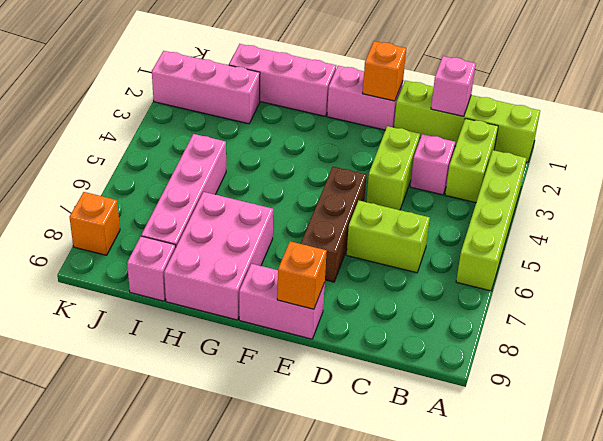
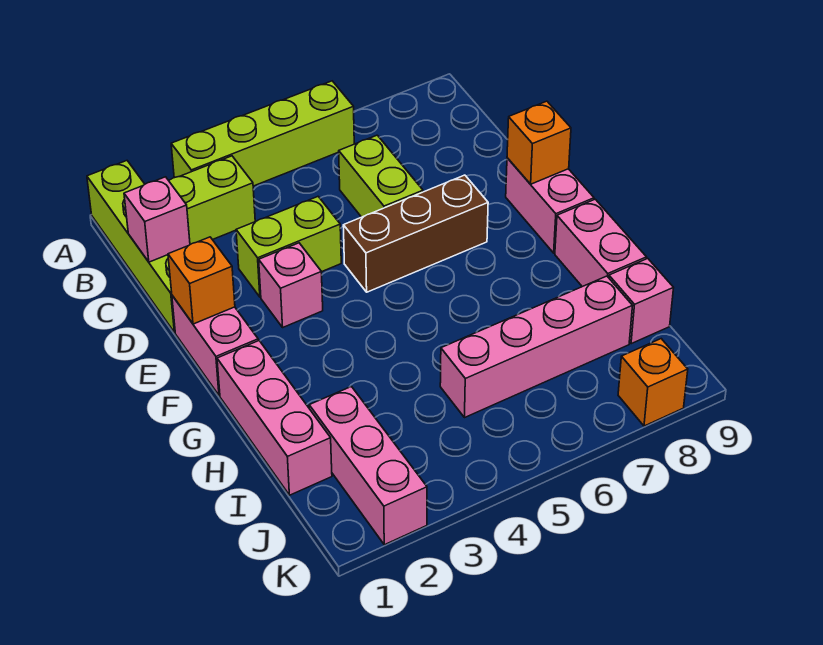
pink brick C3 level 1 -> pink brick E3 level 1
pink brick G7:H9 level 1 -> pink brick G9:H9 level 1

